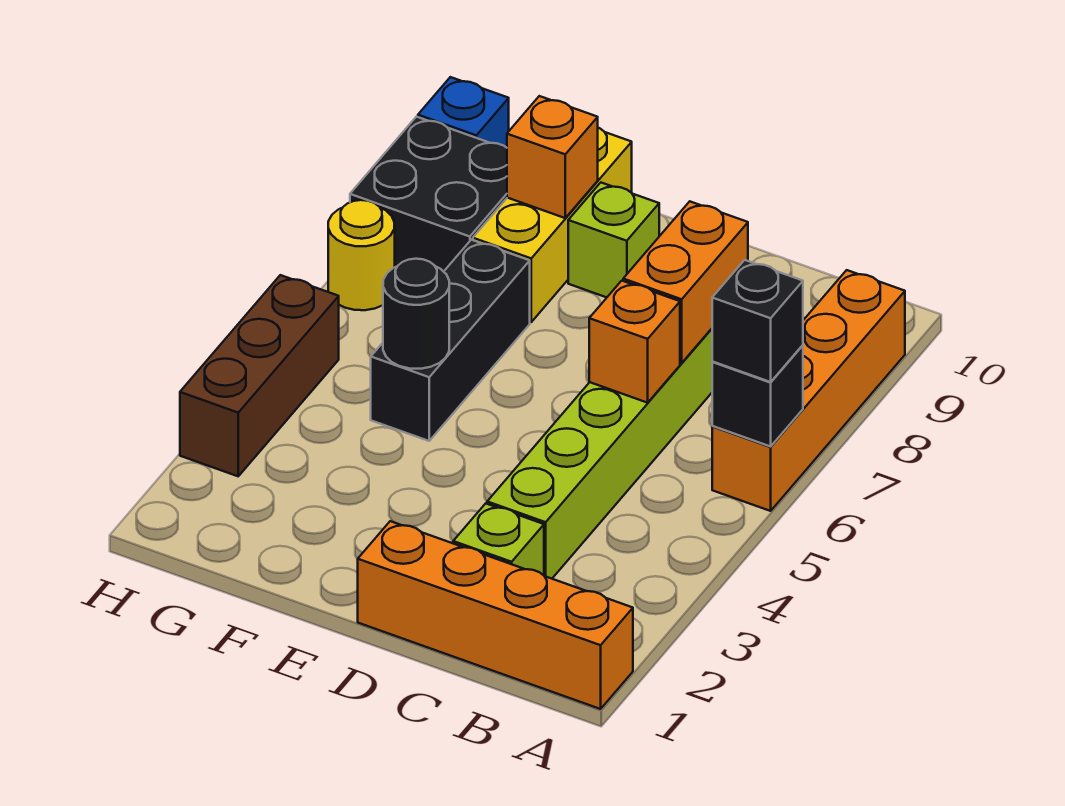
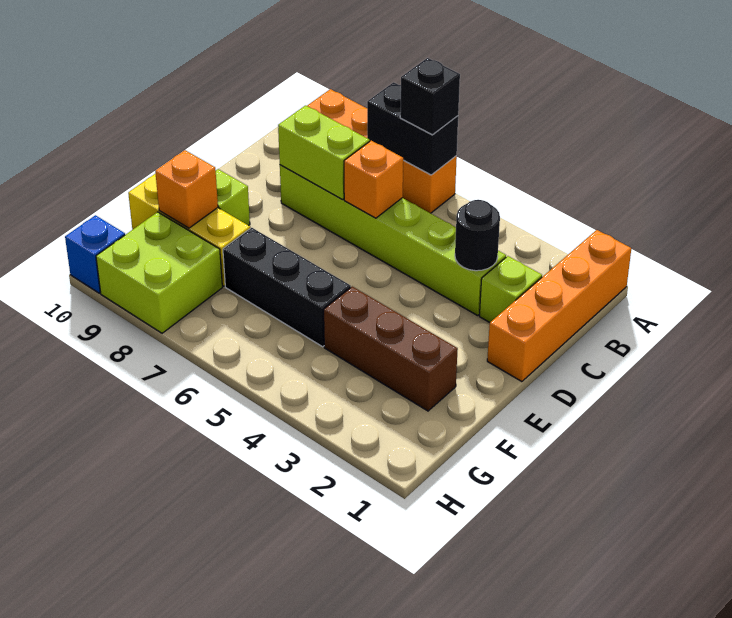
black brick A6 level 2 -> black brick A6:A7 level 2
orange brick C7:C8 level 2 -> lime brick C7:C8 level 2
black round brick F5 level 2 -> black round brick C3 level 2
black brick G8:H9 level 1 -> lime brick G8:H9 level 1
brown brick H3:H5 level 1 -> brown brick F2:F4 level 1
yellow round brick H7 level 1 -> none

